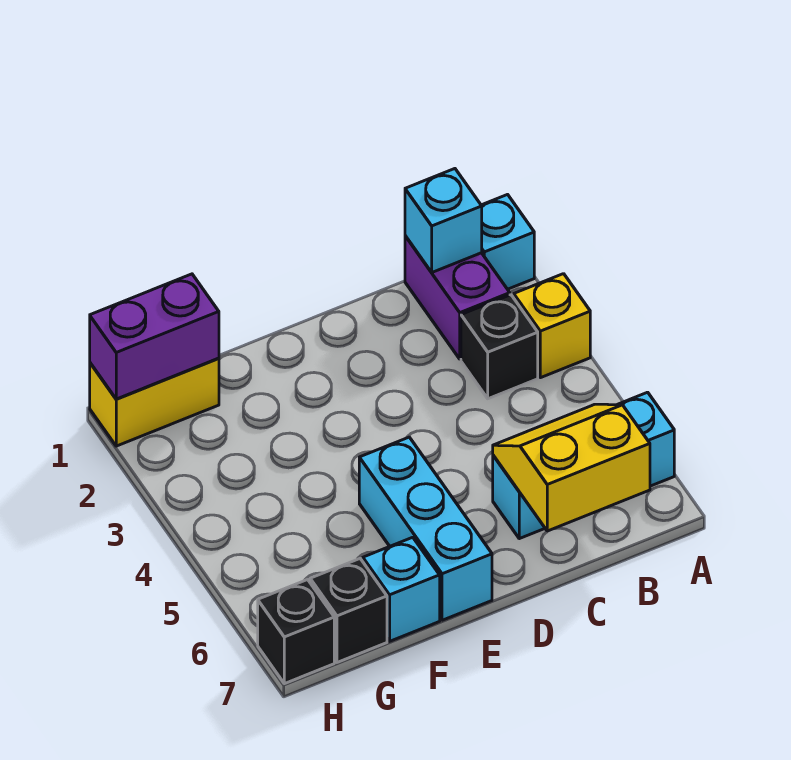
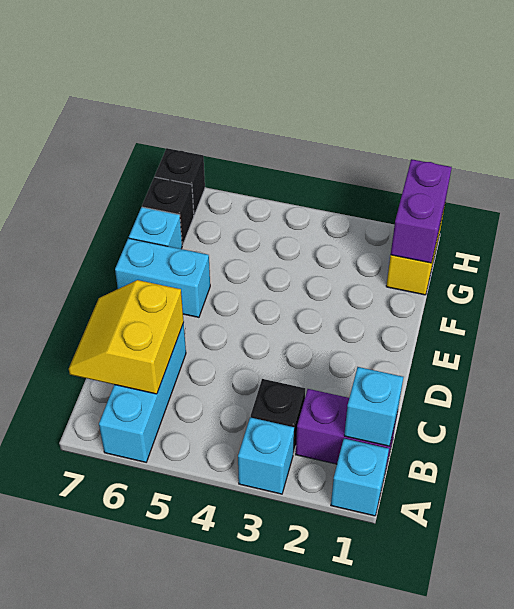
yellow brick A3 level 1 -> cyan brick A3 level 1
yellow slope B6:C7 level 2 top 7 -> yellow slope B6:C7 level 2 top 6
cyan brick E5:E7 level 1 -> cyan brick E6:E7 level 1

